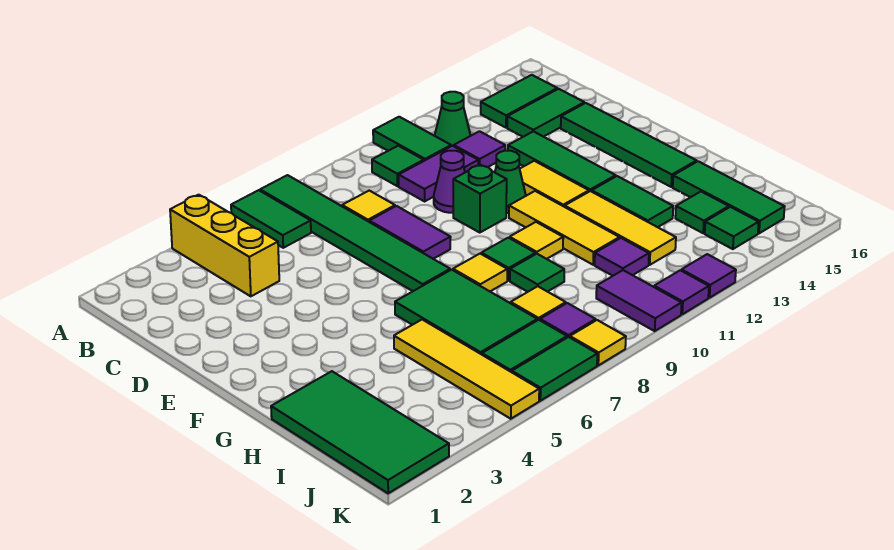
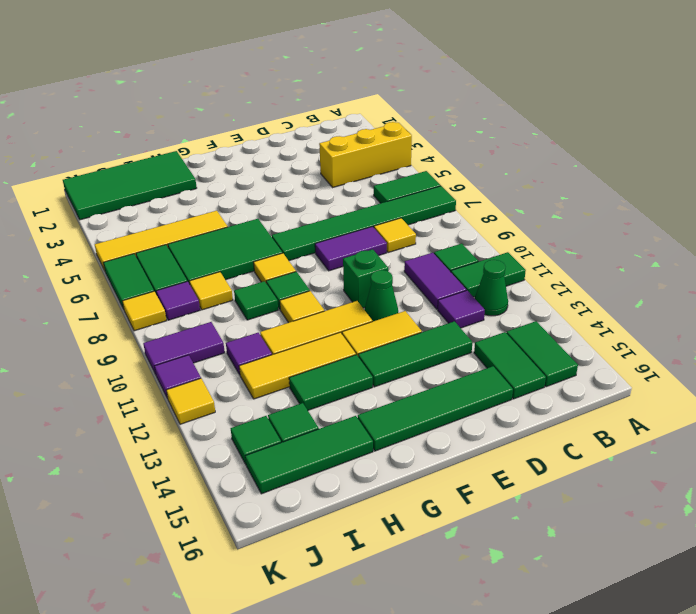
purple cone D10 level 1 -> none
purple tile K12 level 1 -> yellow tile K12 level 1

